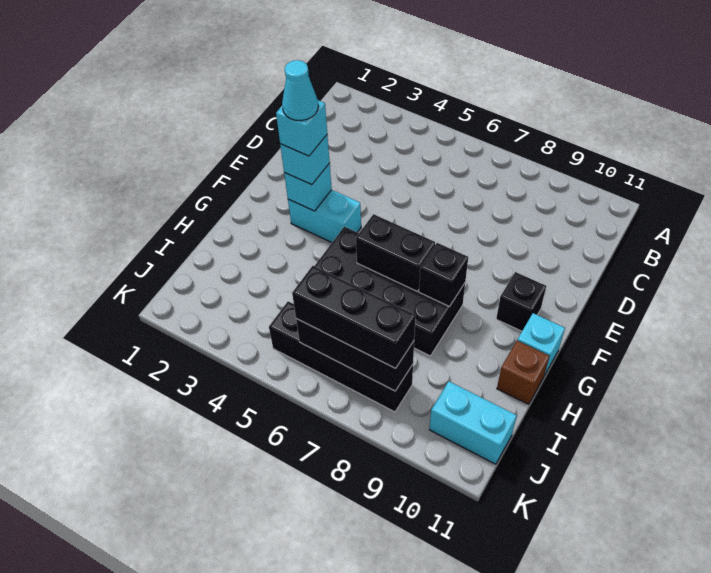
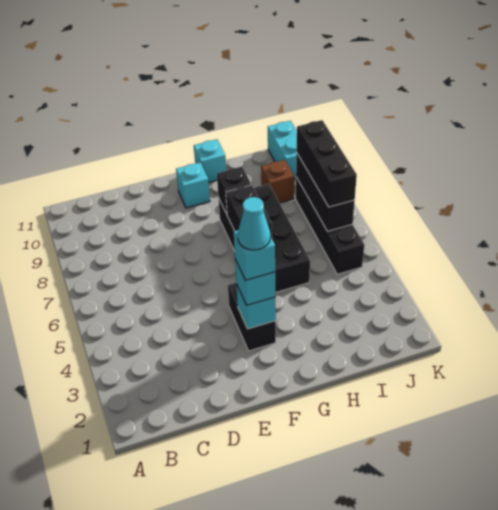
cyan brick F3:F4 level 1 -> black brick F3:F4 level 1
black brick F10 level 1 -> cyan brick F10 level 1
brown brick H11 level 1 -> brown brick I9 level 1

